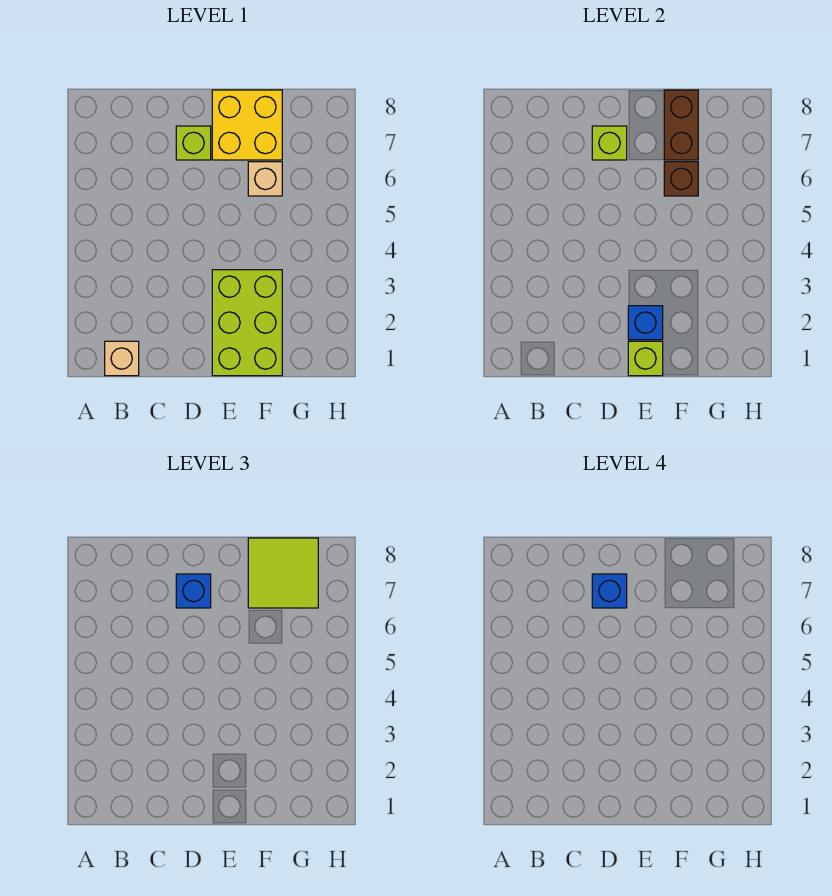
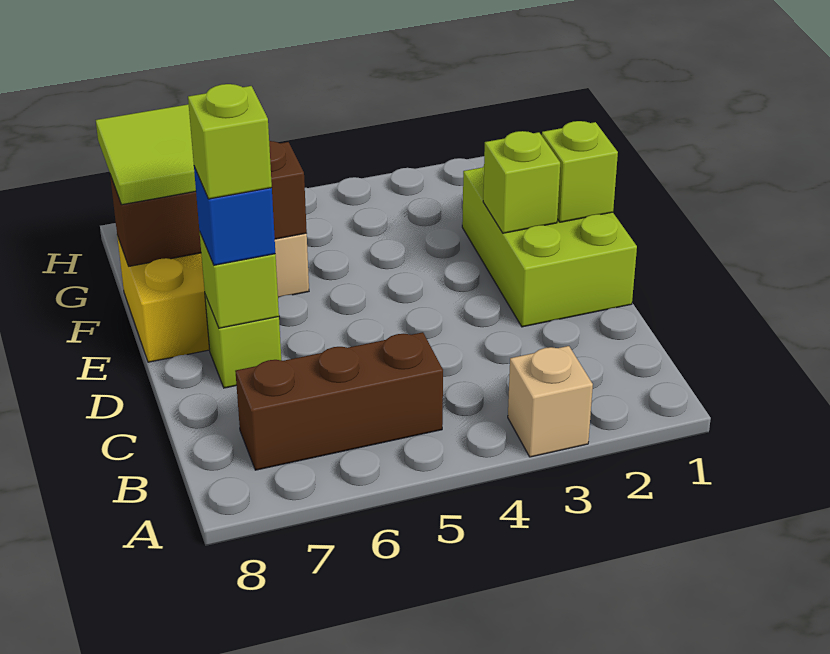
tan brick B1 level 1 -> tan brick A3 level 1
none -> brown brick B5:B7 level 1
blue brick D7 level 4 -> lime brick D7 level 4
lime brick E1:F3 level 1 -> lime brick D1:F2 level 1
blue brick E2 level 2 -> lime brick E2 level 2

